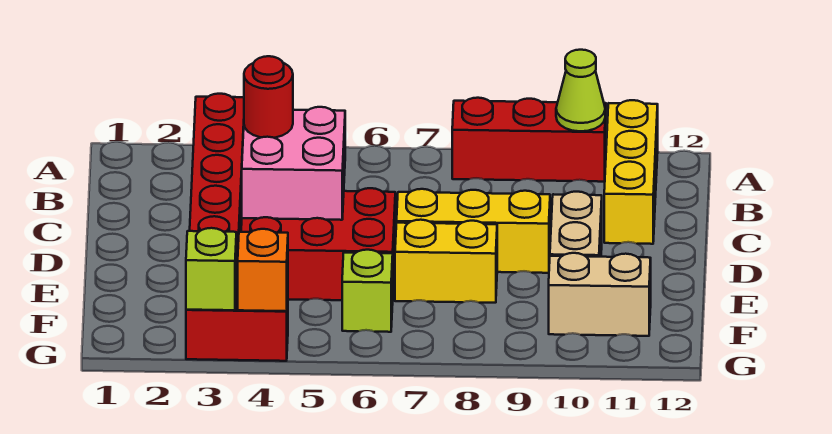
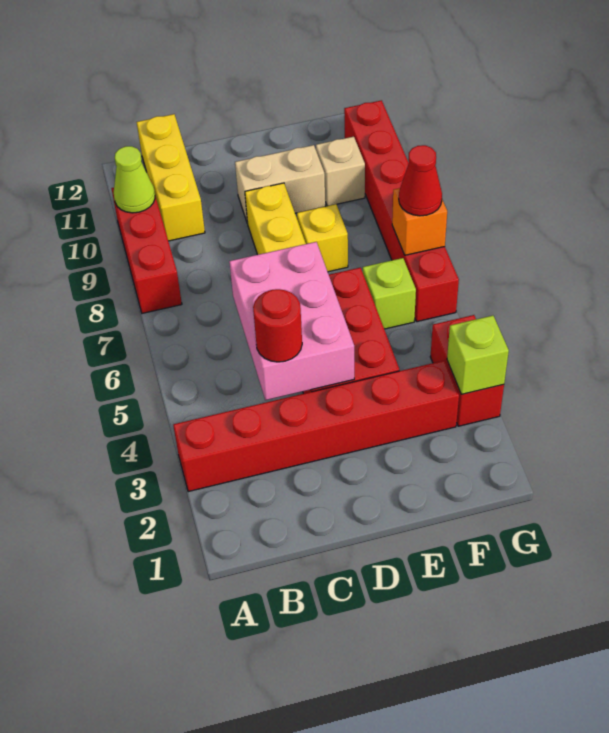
yellow brick A11:C11 level 1 -> yellow brick B10:B12 level 1
pink brick C4:D5 level 2 -> pink brick C4:D6 level 2
yellow brick E7:E8 level 1 -> yellow brick E8 level 1
tan brick F10:F11 level 1 -> tan brick F10 level 1
orange brick G4 level 2 -> orange brick G7 level 2
none -> red brick G6:G11 level 1
none -> red cone G7 level 3

